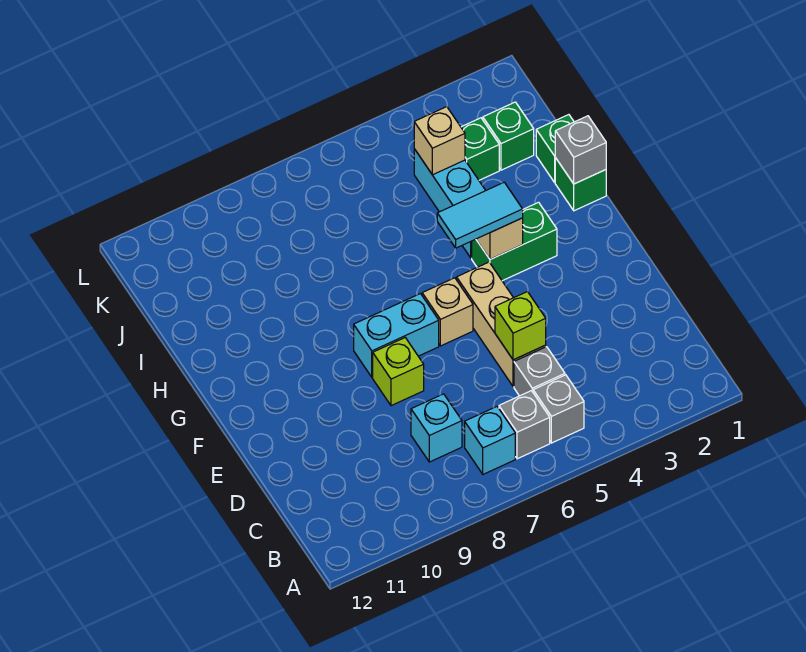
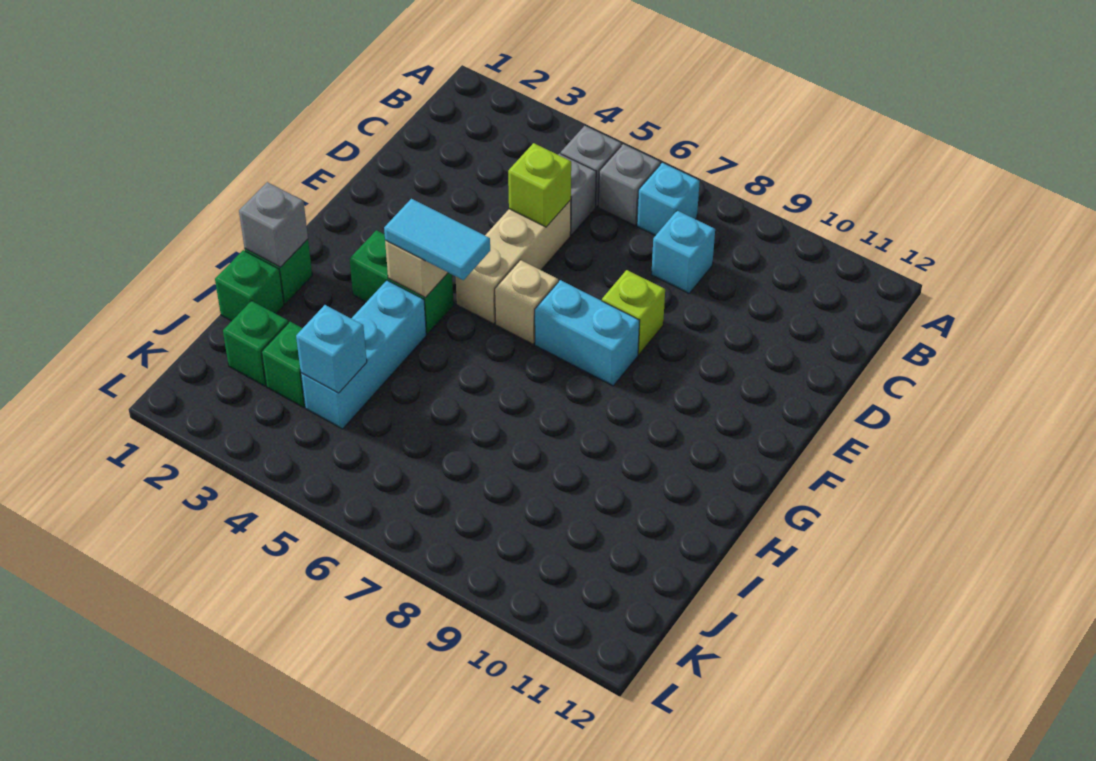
tan brick J4 level 2 -> cyan brick J4 level 2

